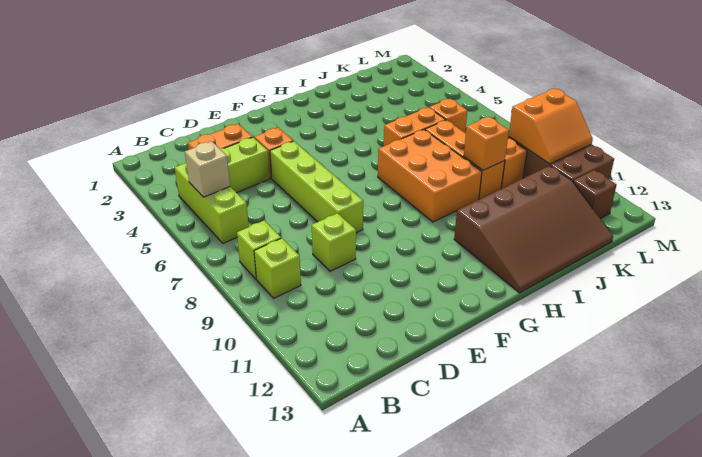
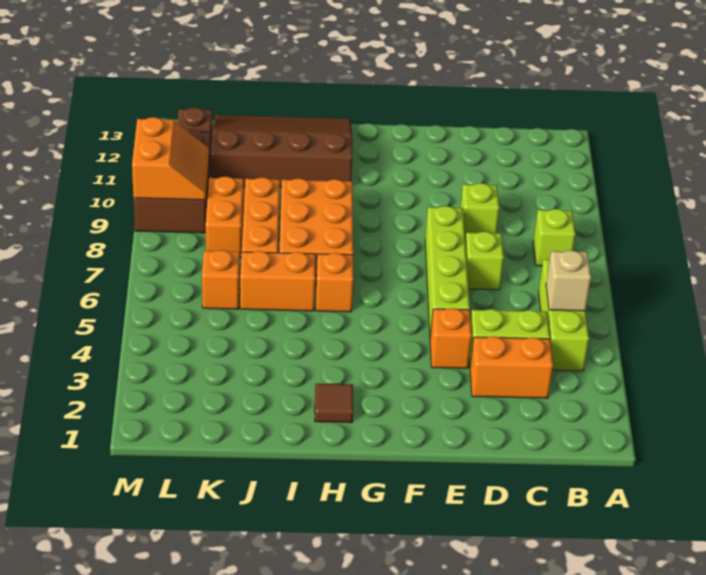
lime brick B9 level 1 -> lime brick D7 level 1
none -> brown tile H2 level 1
orange brick J9 level 2 -> orange brick H6 level 1
orange slope L9:M10 level 2 top 9 -> orange slope L9:M10 level 2 top M

